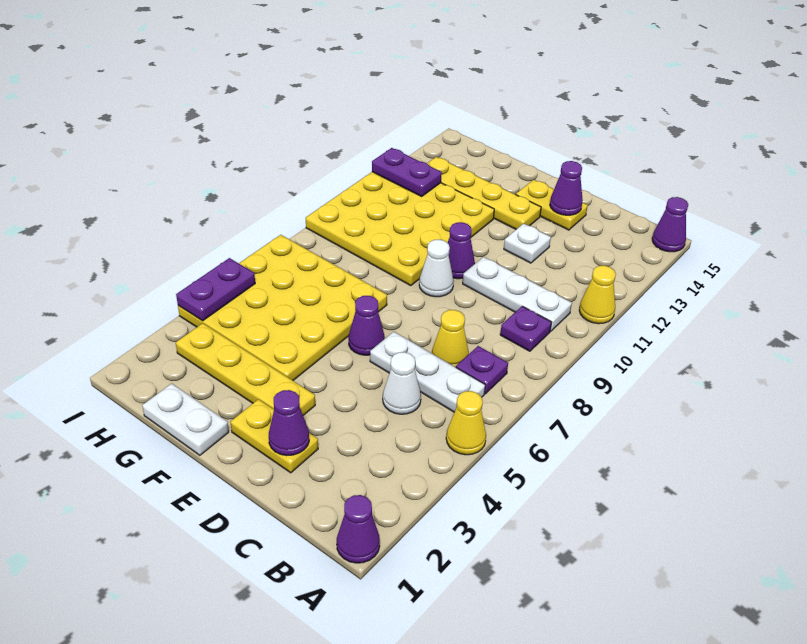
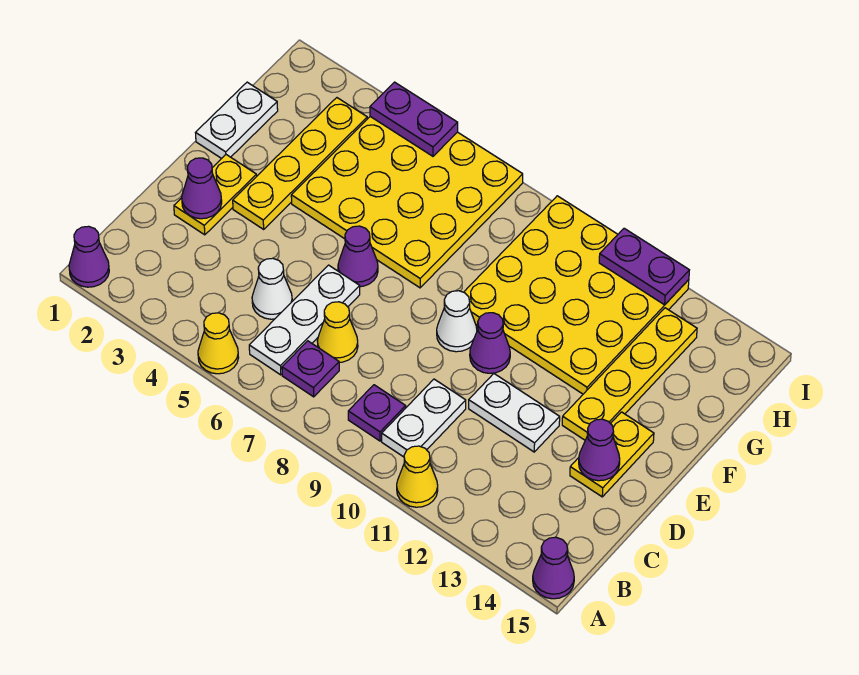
white plate B10:D10 level 1 -> white plate B10:C10 level 1
white plate D12 level 1 -> white plate D11:D12 level 1
purple plate H12:I12 level 2 -> purple plate I11:I12 level 2

